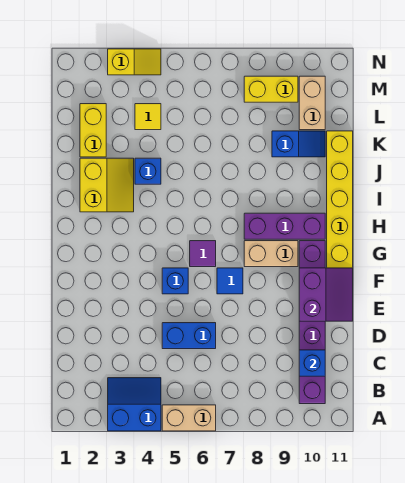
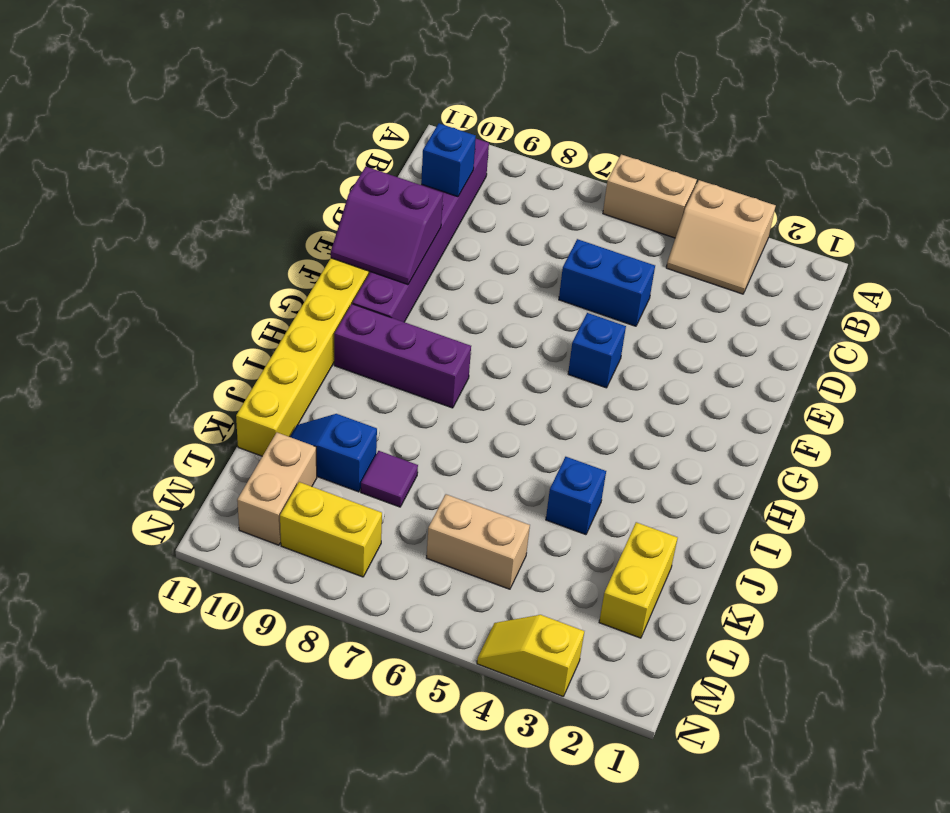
blue slope A3:B4 level 1 top A -> tan slope A3:B4 level 1 top A
purple slope E10:F11 level 2 top 10 -> purple slope E10:F11 level 2 top E
blue tile F7 level 1 -> none
purple tile G6 level 1 -> purple tile K8 level 1
tan brick G8:G9 level 1 -> tan brick L5:L6 level 1
yellow slope I2:J3 level 1 top 2 -> none
yellow tile L4 level 1 -> none

